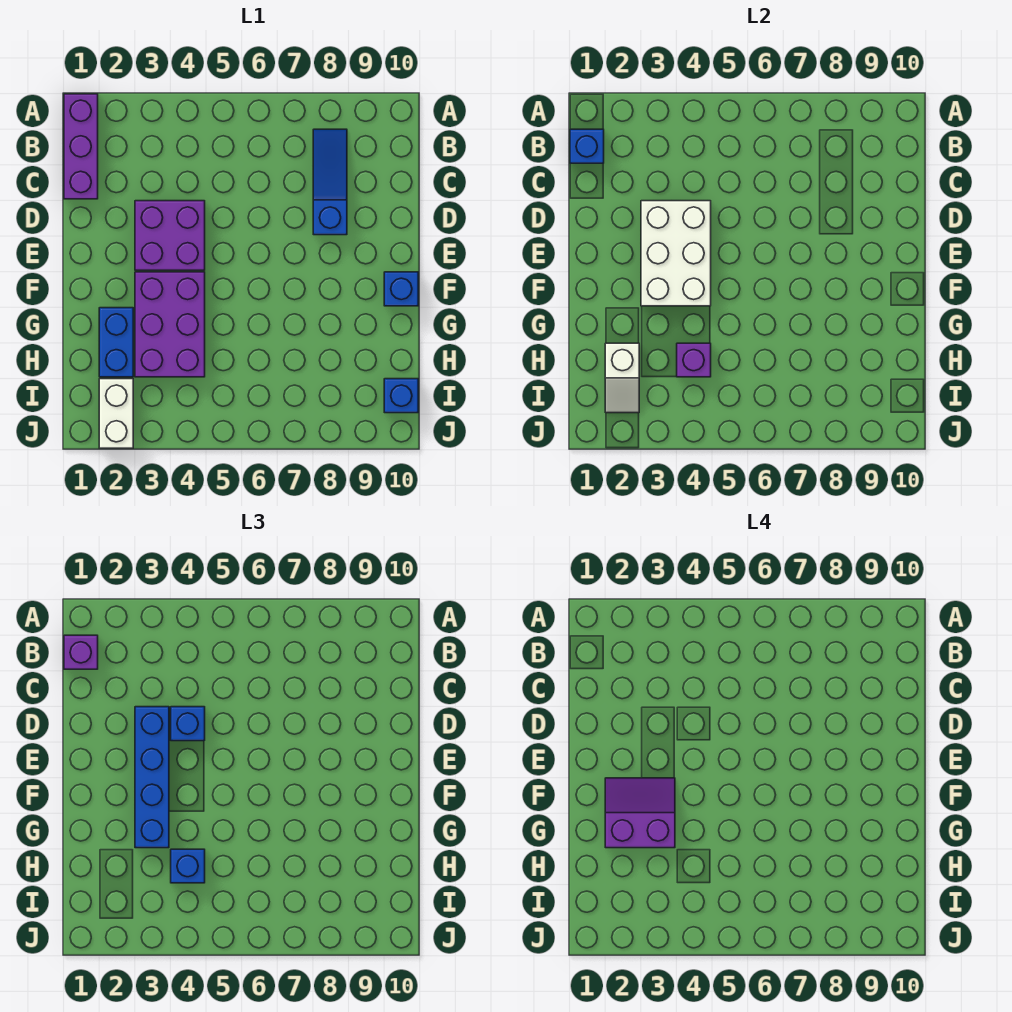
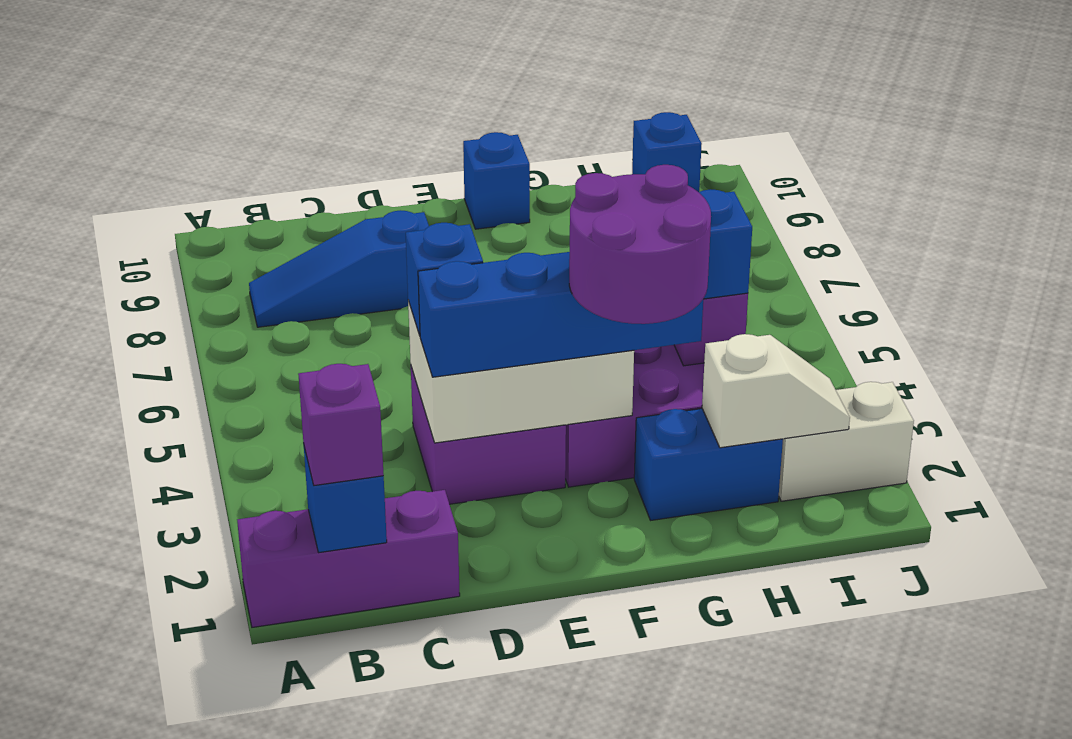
purple slope F2:G3 level 4 top G -> purple round brick F2:G3 level 4

